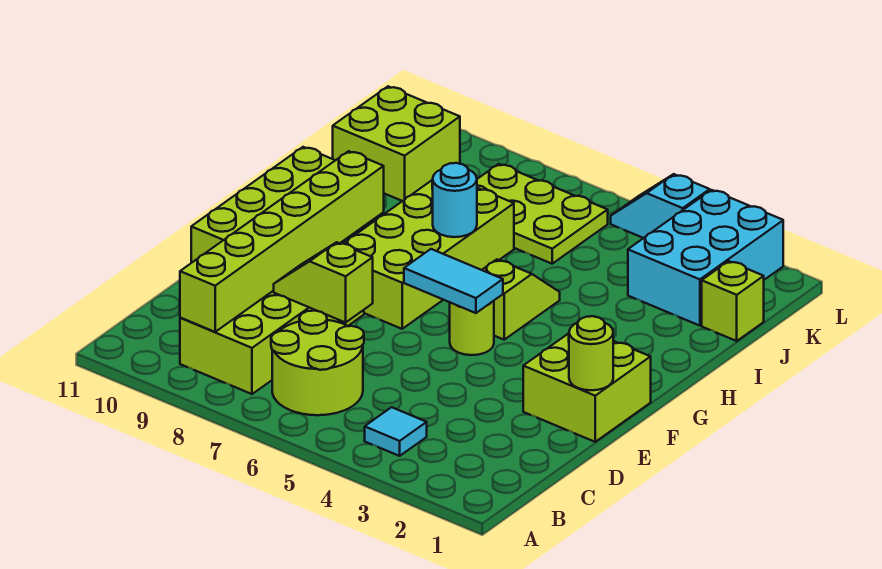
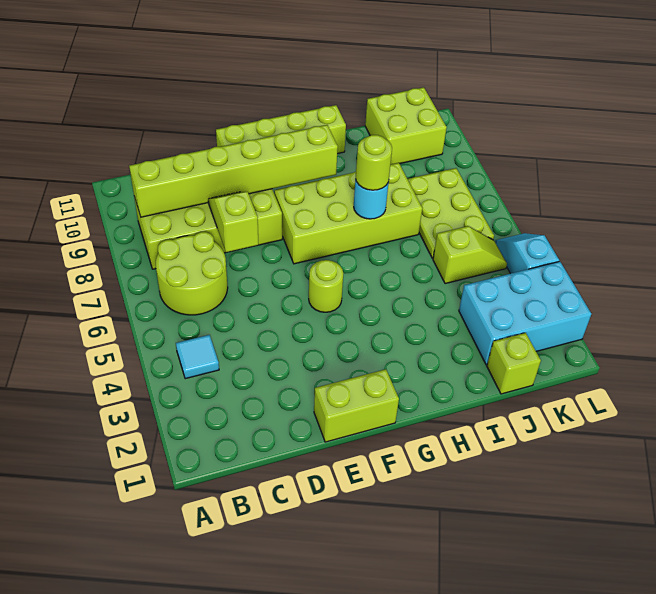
lime brick E1:F2 level 1 -> lime brick E1:F1 level 1
lime round brick E1 level 2 -> lime round brick H7 level 3
cyan tile F5:F6 level 2 -> none
lime slope G5:H5 level 1 top G -> lime slope J5:K5 level 1 top J

